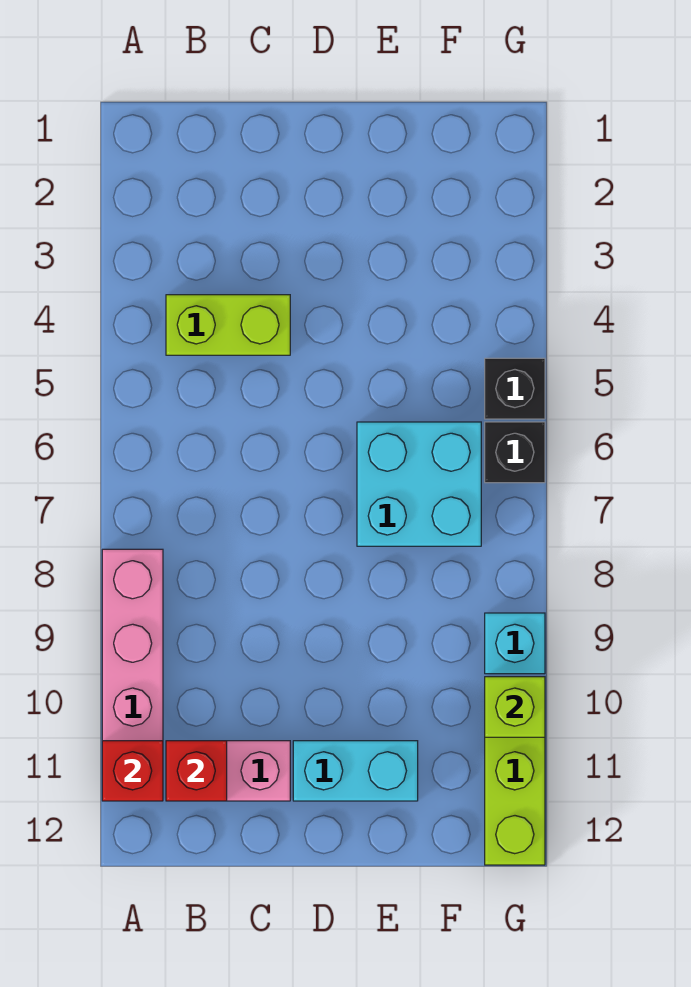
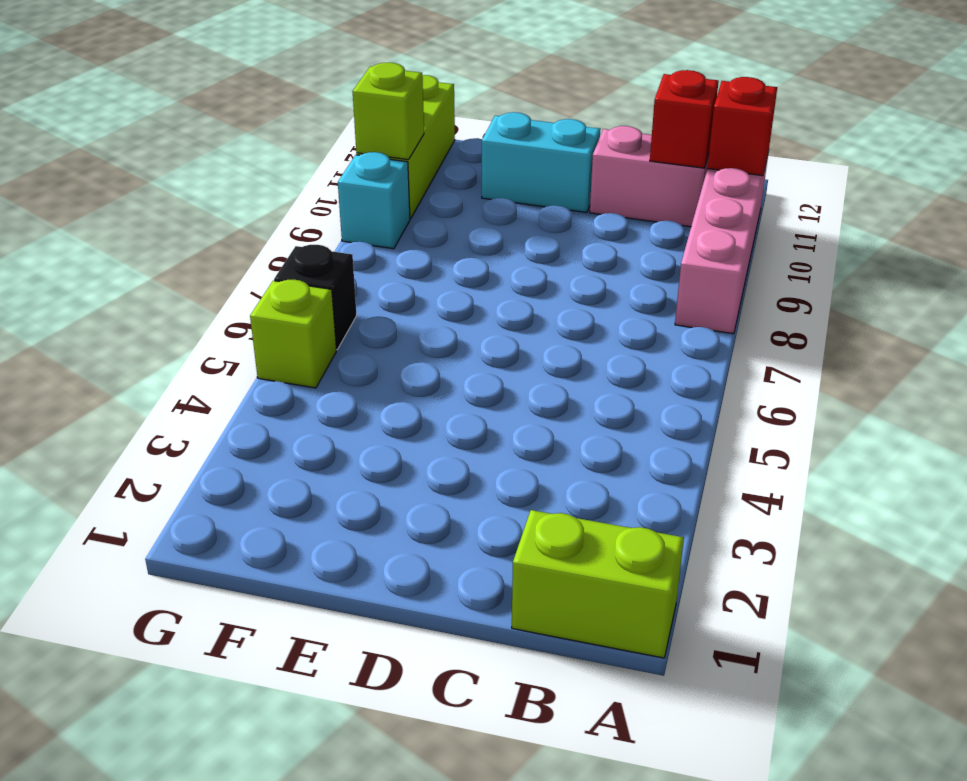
lime brick B4:C4 level 1 -> lime brick A1:B1 level 1
cyan brick E6:F7 level 1 -> none
black brick G5 level 1 -> lime brick G5 level 1

